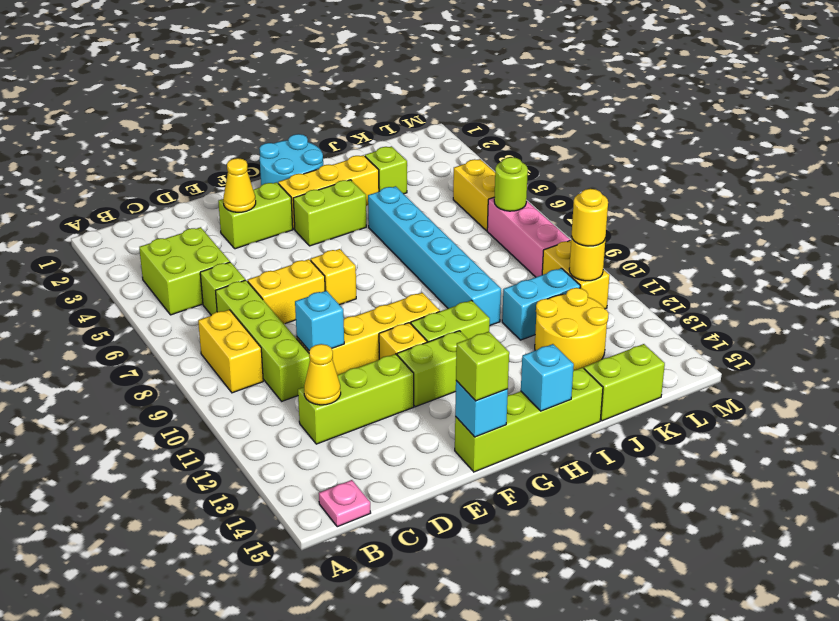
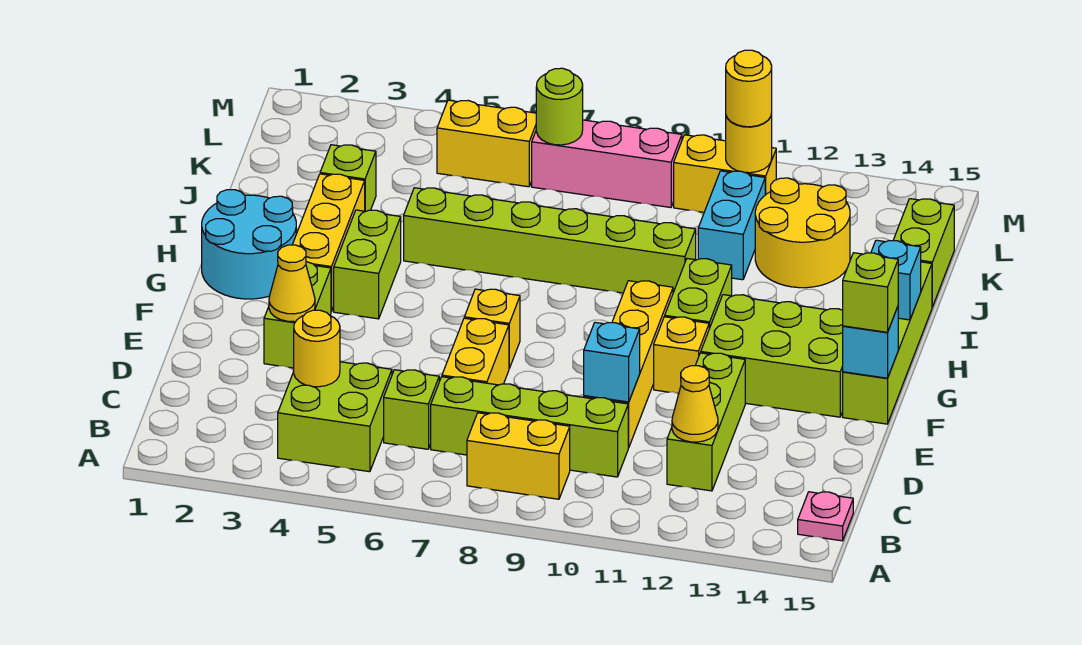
none -> yellow round brick C4 level 2
lime brick F12:G12 level 1 -> lime brick F12:G14 level 1
cyan brick I5:I10 level 1 -> lime brick I5:I10 level 1

